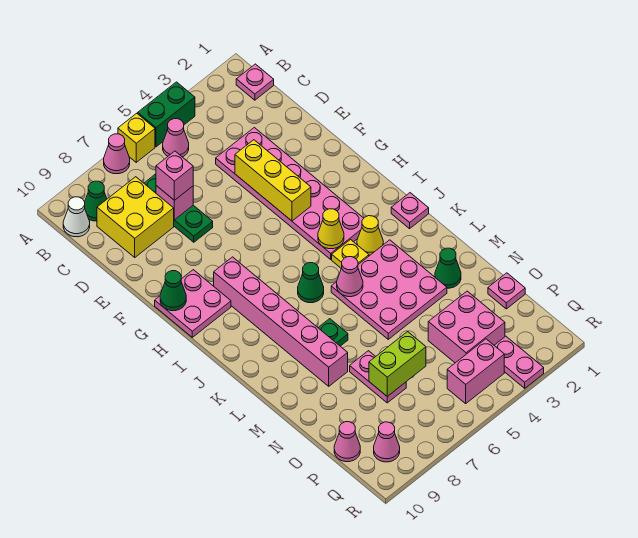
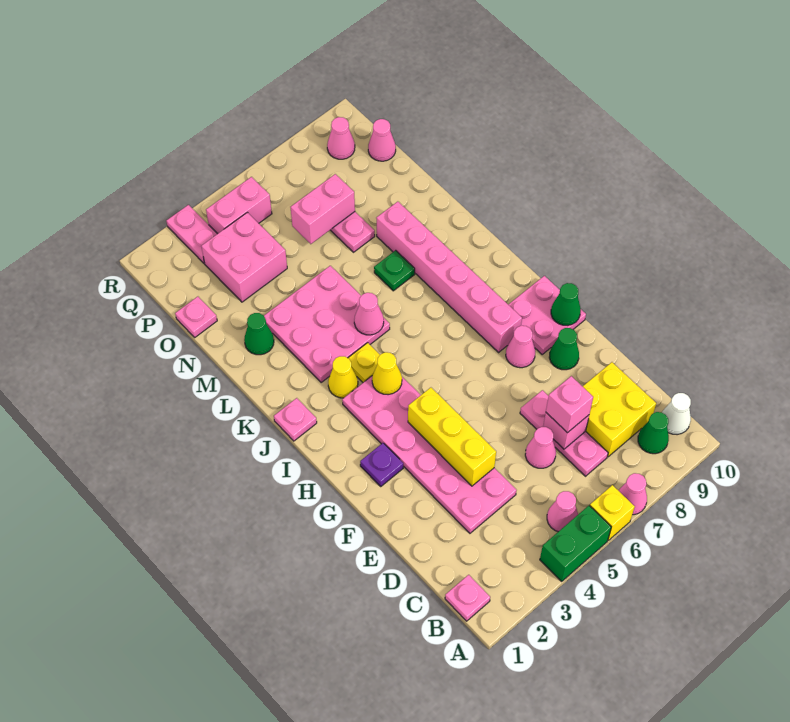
green plate C7:E7 level 1 -> pink plate C7:E7 level 1
none -> pink cone D6 level 1
none -> purple plate G2 level 1
none -> pink cone G8 level 1
green cone J6 level 1 -> green cone F9 level 1
lime brick O6:O7 level 2 -> pink brick O6:O7 level 2

